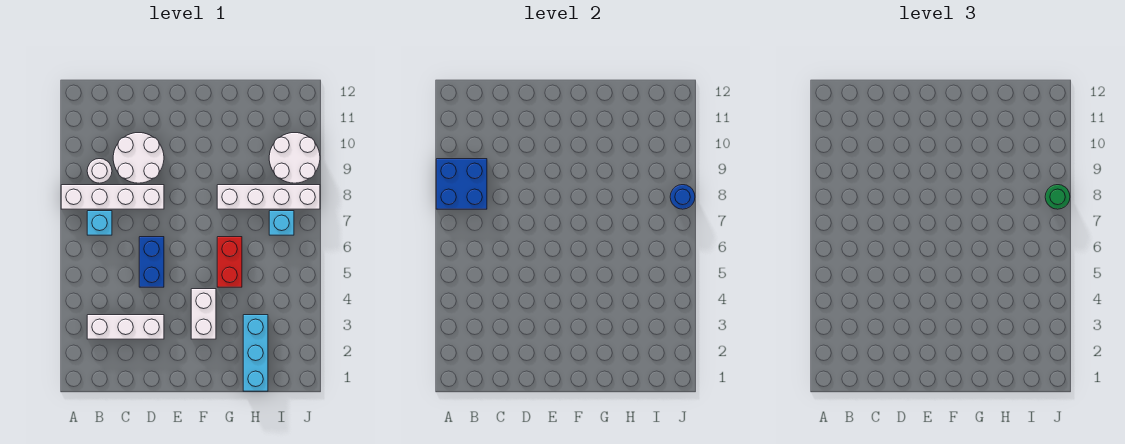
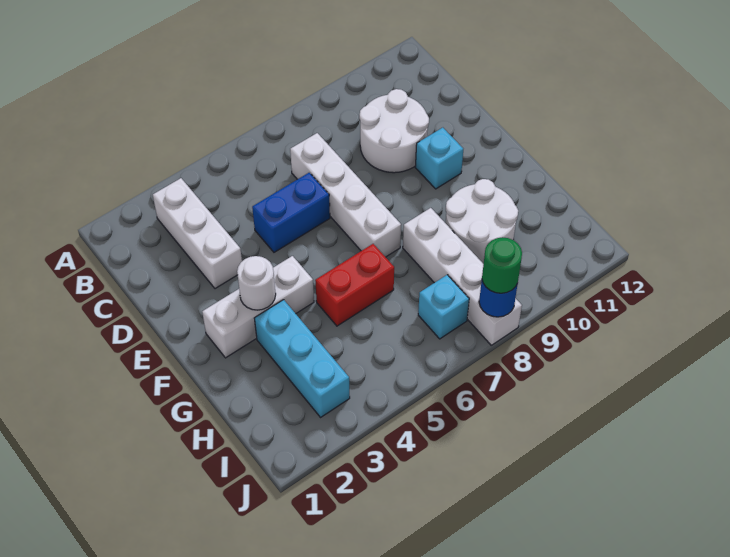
white brick A8:D8 level 1 -> white brick C7:F7 level 1
blue brick A8:B9 level 2 -> none
cyan brick B7 level 1 -> cyan brick E10 level 1
white round brick B9 level 1 -> white round brick F3 level 2
white brick F3:F4 level 1 -> white brick F2:F4 level 1
cyan brick H1:H3 level 1 -> cyan brick G3:I3 level 1
white round brick I9:J10 level 1 -> white round brick G9:H10 level 1

